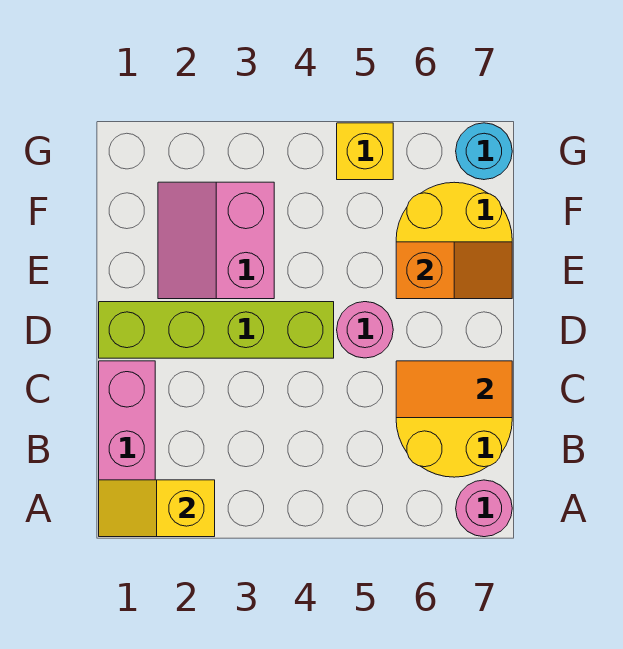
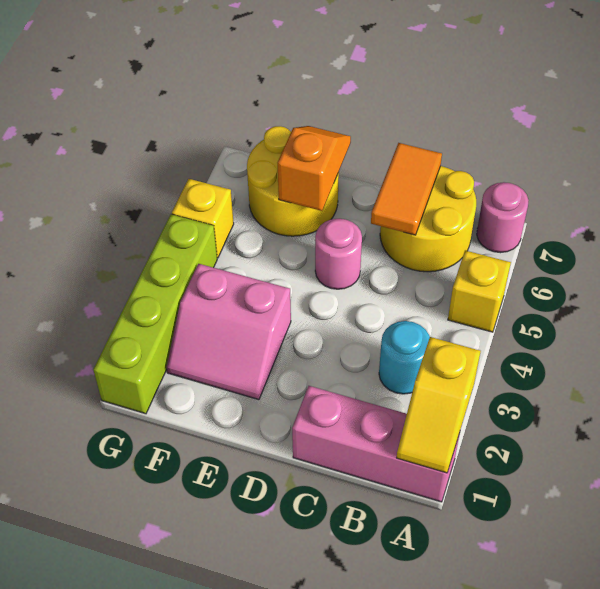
none -> yellow brick A5 level 1
lime brick D1:D4 level 1 -> lime brick G1:G4 level 1
cyan round brick G7 level 1 -> cyan round brick B3 level 1

